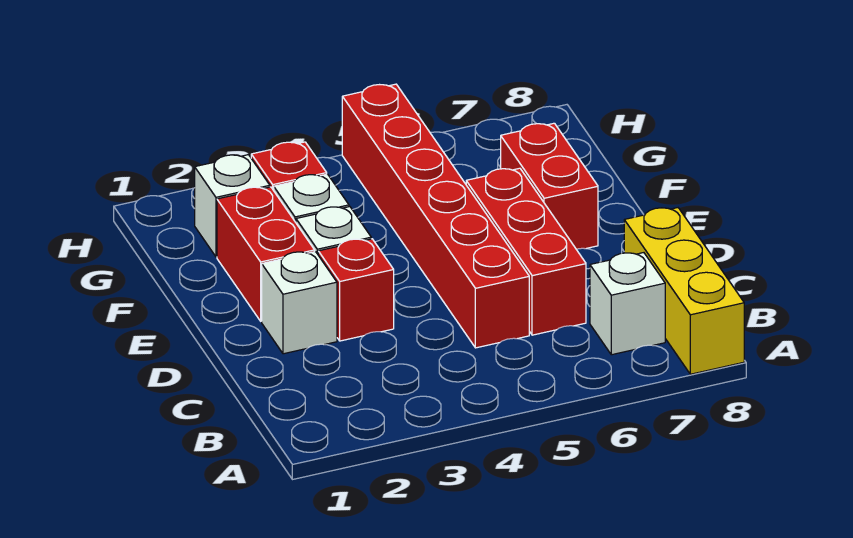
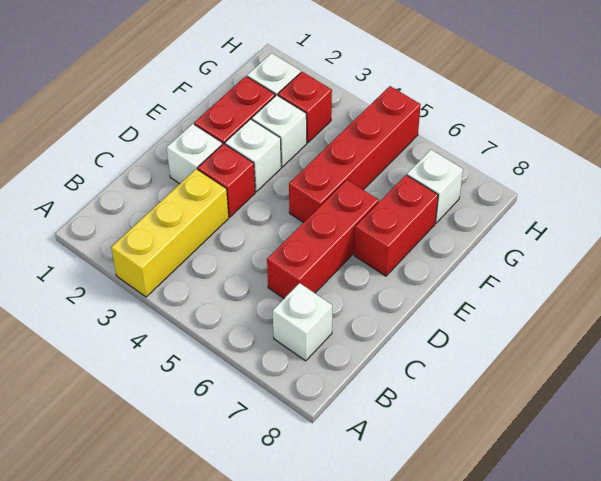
yellow brick A8:C8 level 1 -> yellow brick A3:C3 level 1
red brick C5:H5 level 1 -> red brick E5:H5 level 1
none -> white brick G7 level 1

